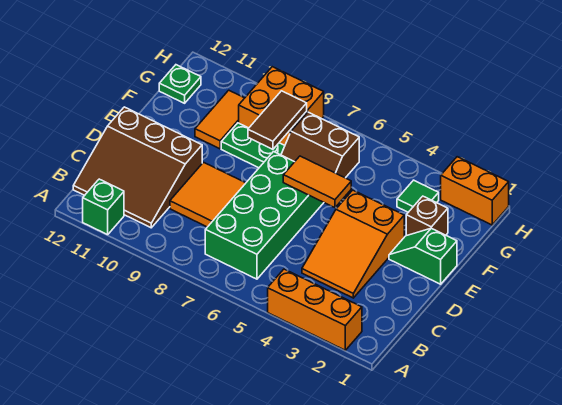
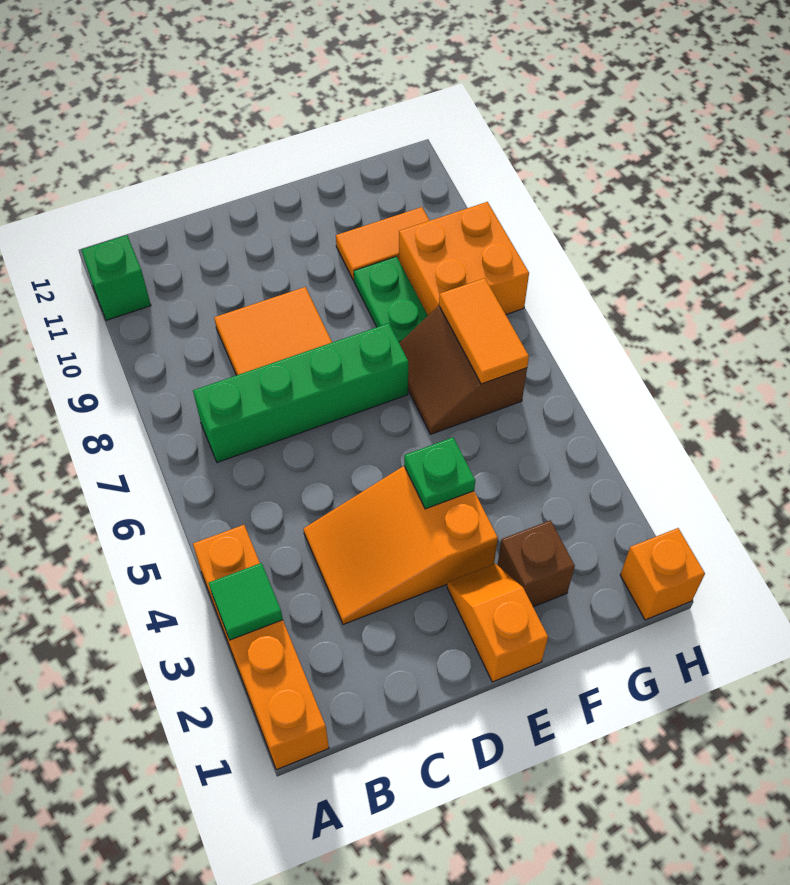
orange brick A2:A4 level 1 -> orange brick A1:A4 level 1
green brick B6:E7 level 1 -> green brick B7:E7 level 1
brown slope B10:D12 level 1 top D -> none
green slope E1:E2 level 1 top 1 -> orange slope E1:E2 level 1 top 1
orange tile E5:E6 level 2 -> orange tile G6:G7 level 2
brown tile F8:G8 level 2 -> none
green tile G3 level 1 -> green tile A3 level 2
green plate G12 level 1 -> green plate E4 level 2
orange brick H1:H2 level 1 -> orange brick H1 level 1

